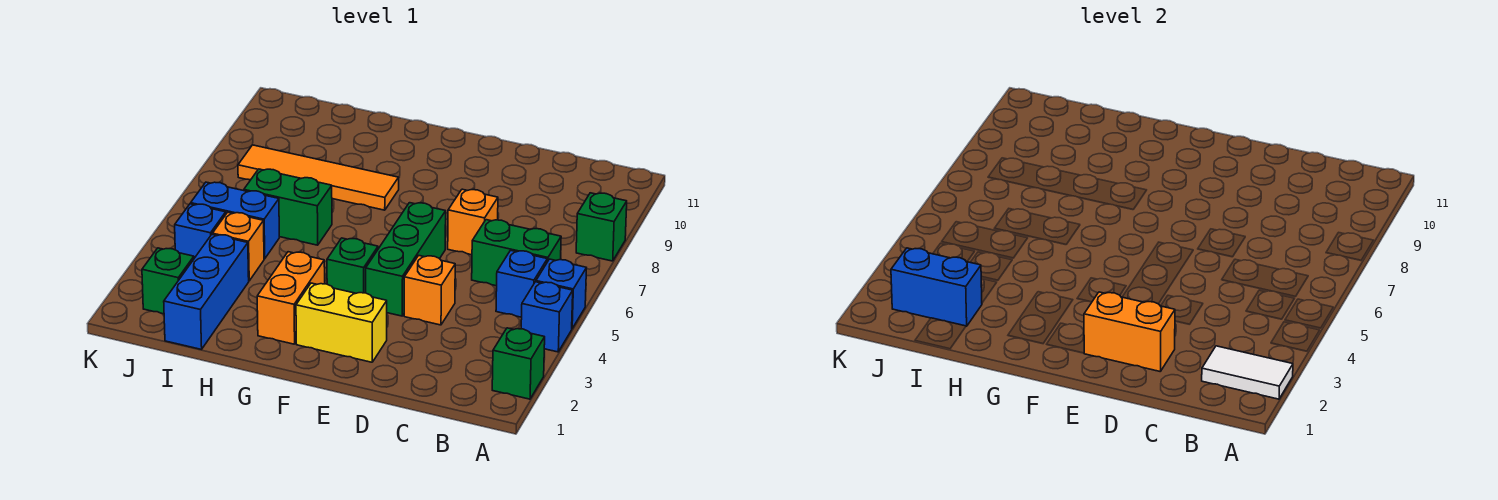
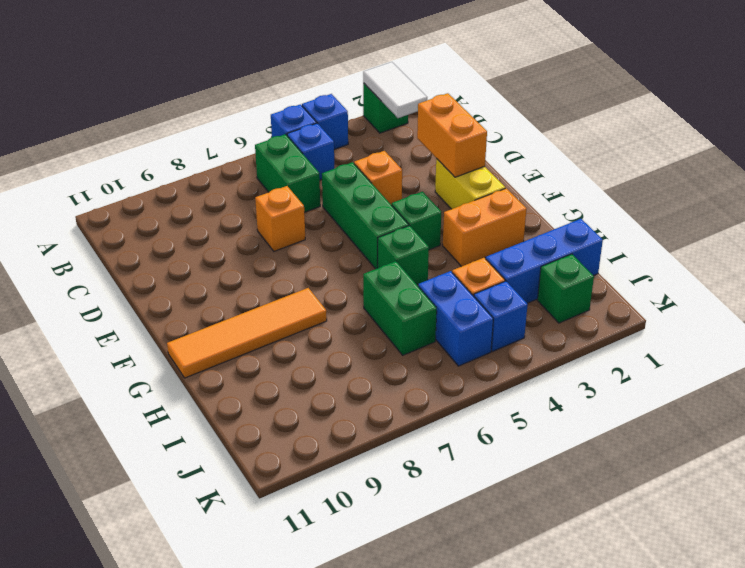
green brick A8 level 1 -> green brick G5 level 1
green brick E4:E6 level 1 -> green brick D5:F5 level 1
orange tile G8:J8 level 1 -> orange tile G8:G11 level 1
blue brick I2:J2 level 2 -> none

